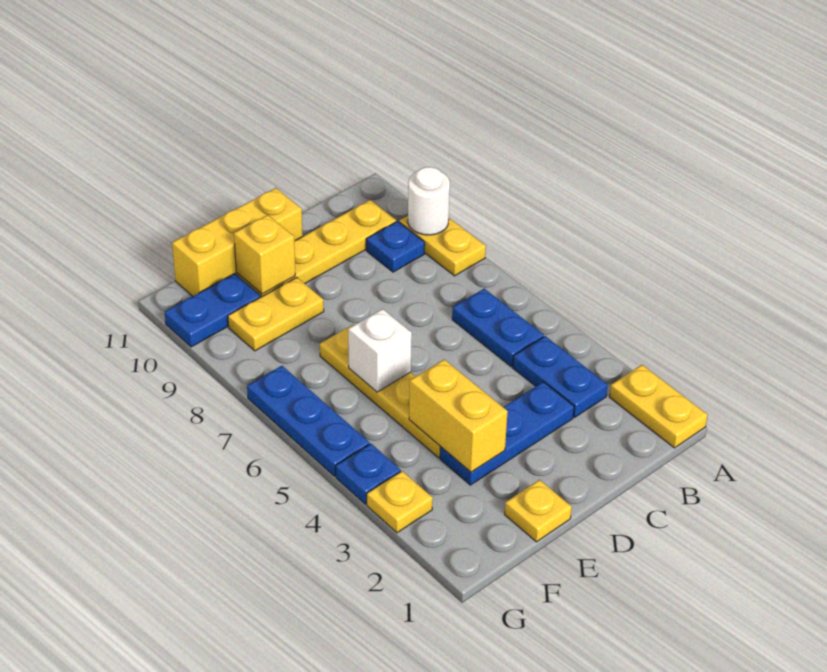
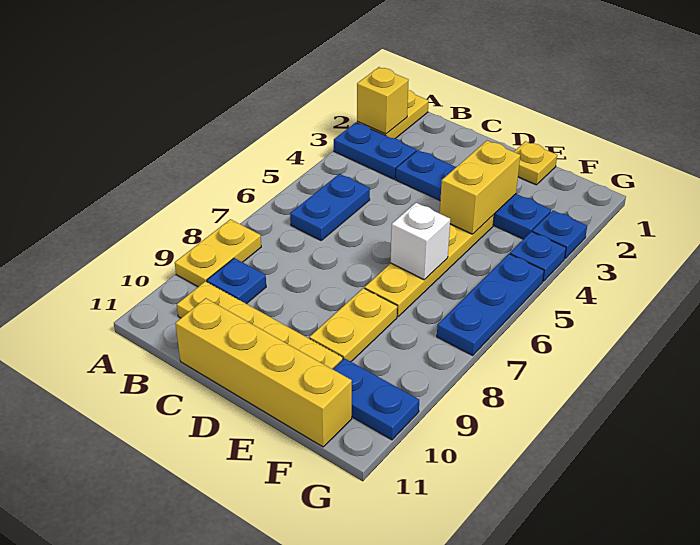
white round brick A9 level 2 -> none
blue plate B3:B4 level 1 -> blue plate A3:B3 level 1
blue plate C3:E3 level 1 -> blue plate C3:F3 level 1
yellow brick D11:F11 level 1 -> yellow brick C11:F11 level 1
yellow plate E9:F9 level 1 -> yellow plate E8:E9 level 1
yellow brick E10 level 2 -> yellow brick A2 level 2
yellow plate G3 level 1 -> blue plate G3 level 1

